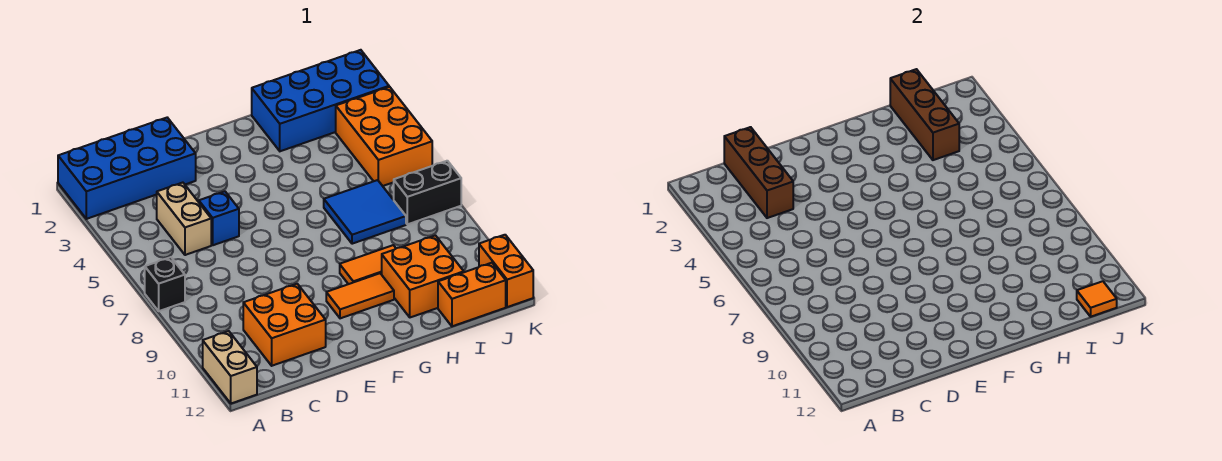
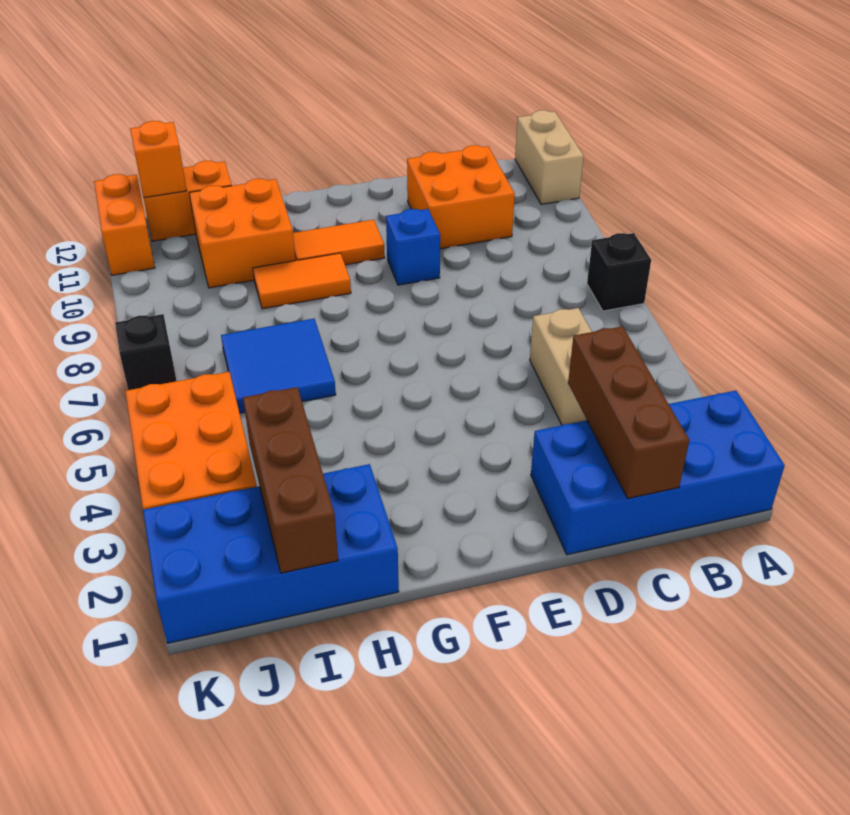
blue brick D5 level 1 -> blue brick E9 level 1
black brick J7:K7 level 1 -> black brick K7 level 1
orange tile J12 level 2 -> orange brick J12 level 2

